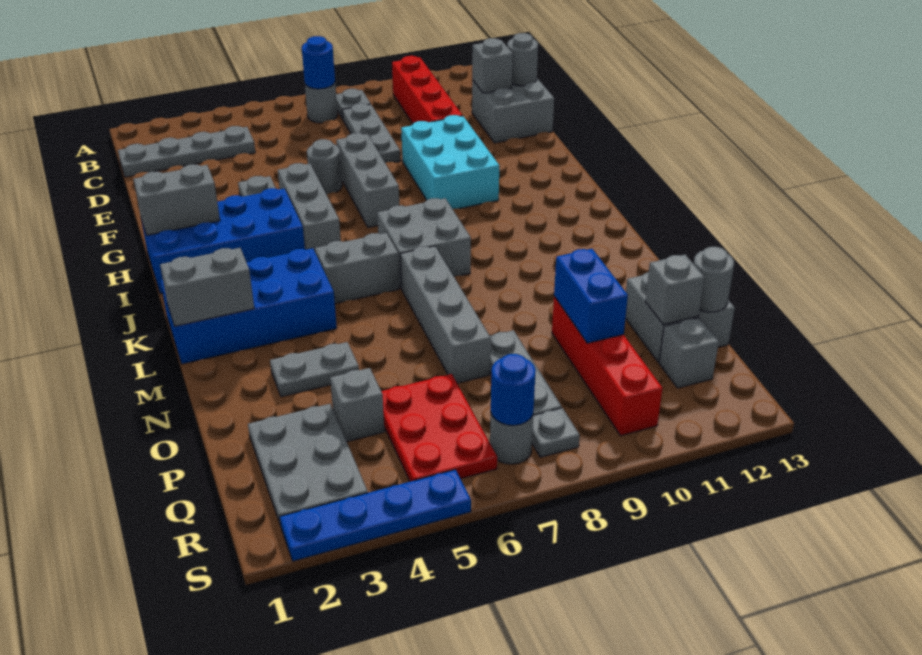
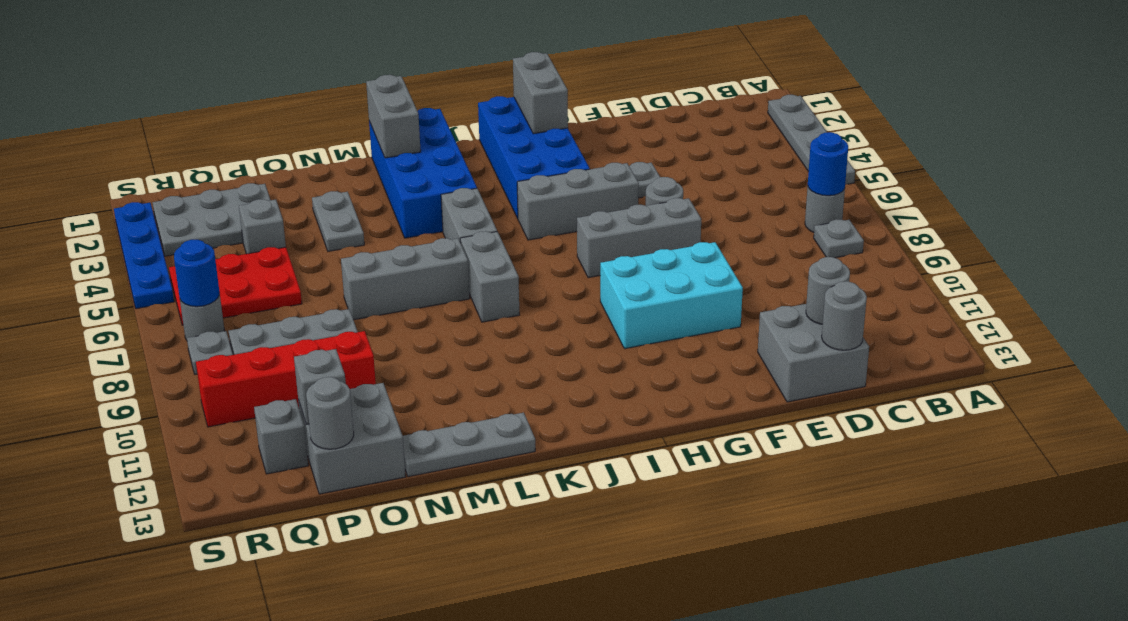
red brick B10:E10 level 1 -> none
grey plate C1:C4 level 1 -> grey plate A2:A5 level 1
grey plate C8:E8 level 1 -> grey plate L13:N13 level 1
grey brick D12 level 2 -> grey round brick D12 level 2
grey brick J7:K8 level 1 -> grey brick K7:K8 level 1
grey brick L7:O7 level 1 -> grey brick L7:N7 level 1
blue brick O10:P10 level 2 -> none

